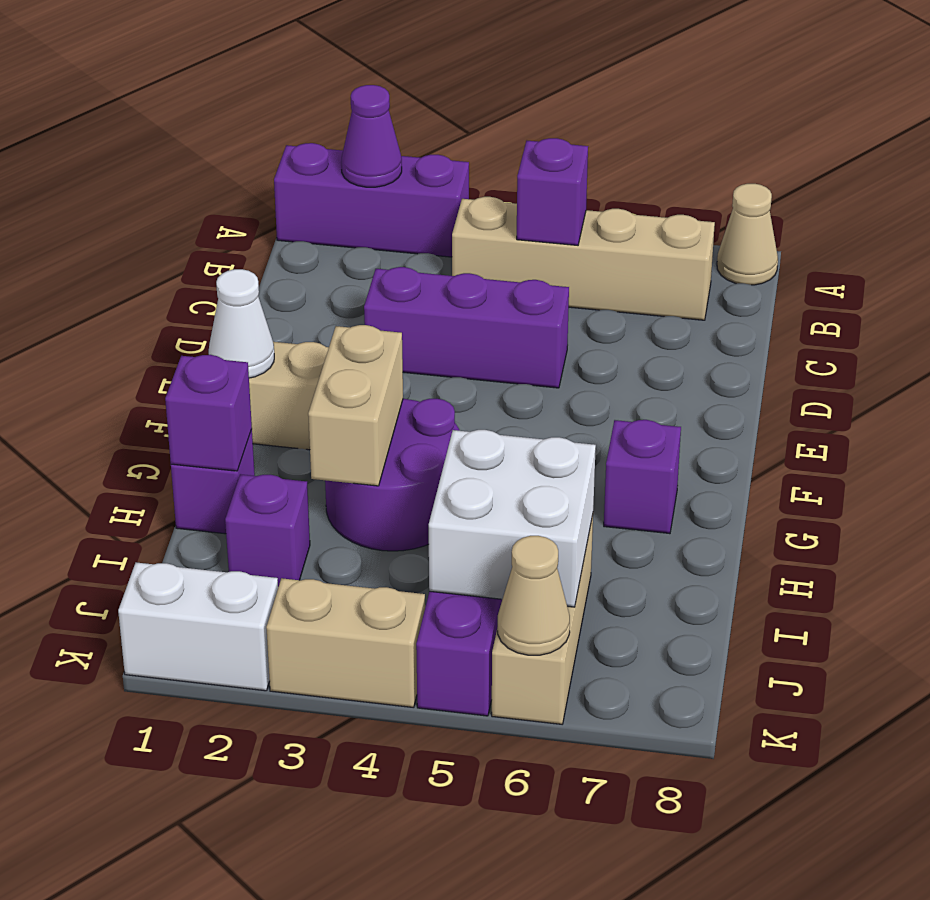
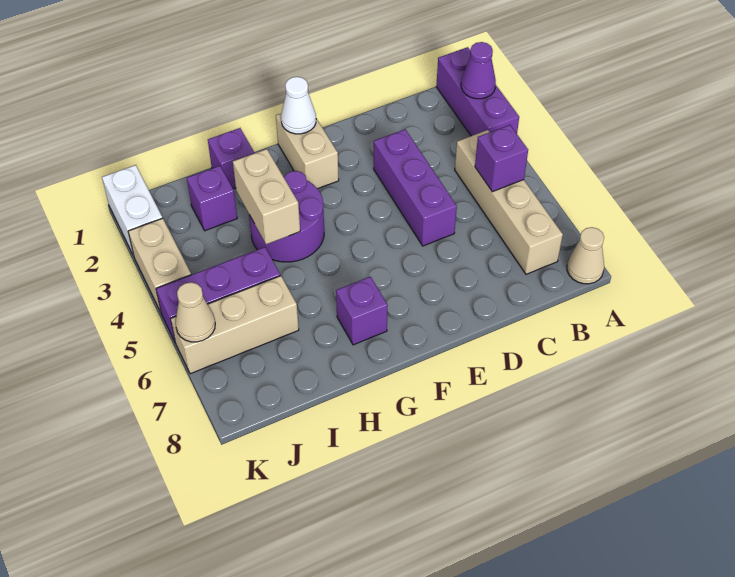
tan brick G3:H3 level 2 -> tan brick H3:H4 level 2
purple brick H1 level 2 -> none
white brick I5:J6 level 2 -> none

